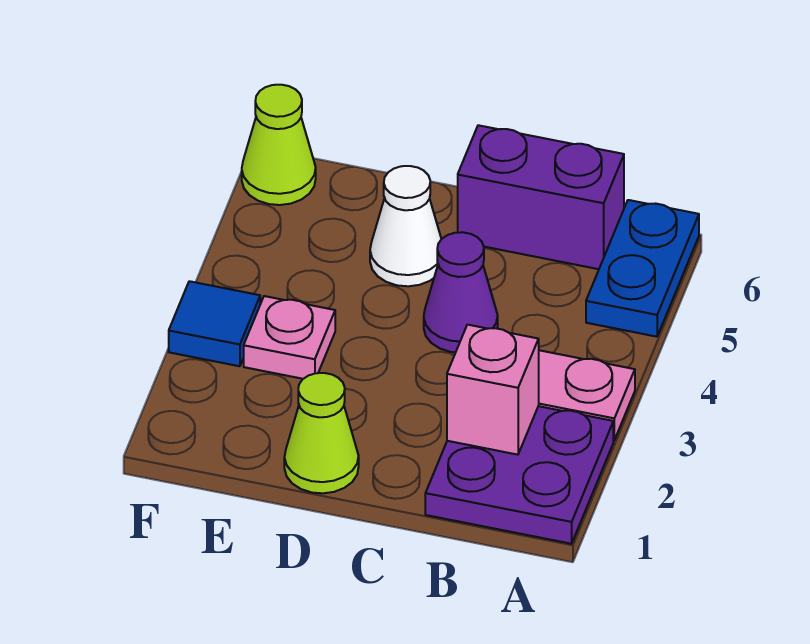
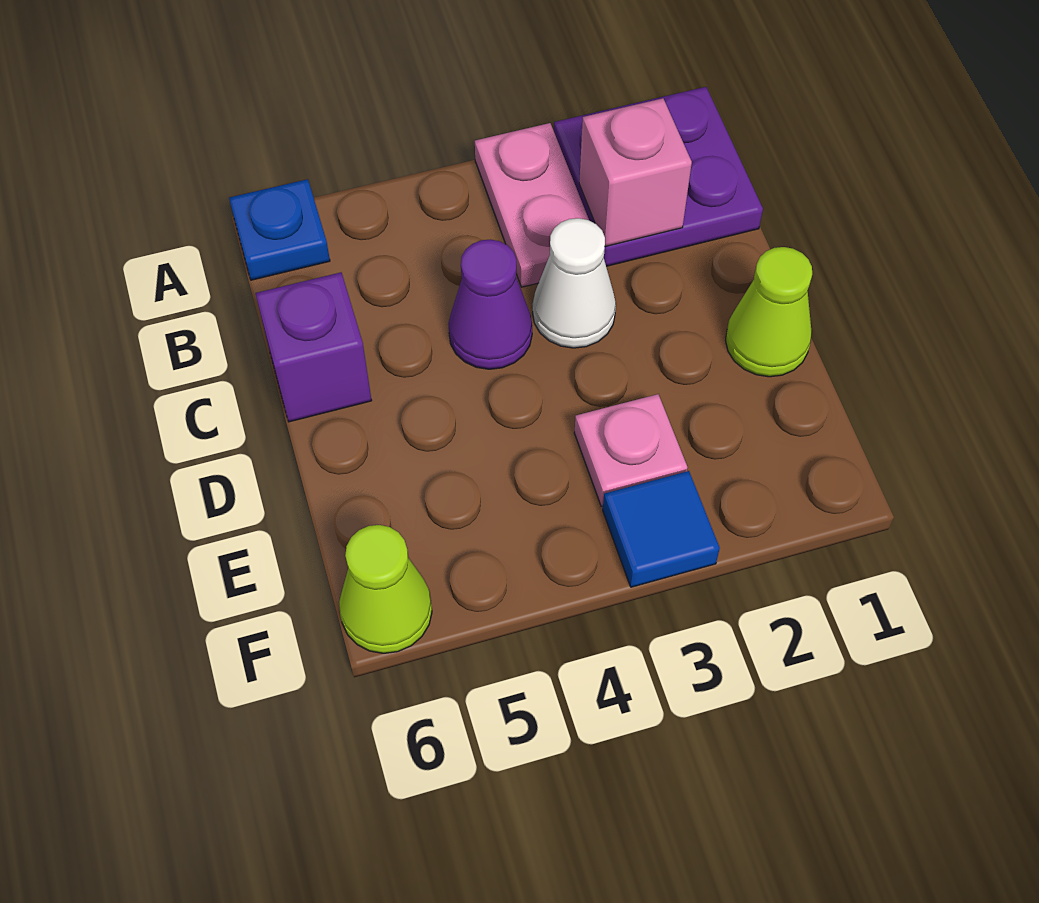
blue plate A5:A6 level 1 -> blue plate A6 level 1
purple brick B6:C6 level 1 -> purple brick C6 level 1
white cone D5 level 1 -> white cone C3 level 1

